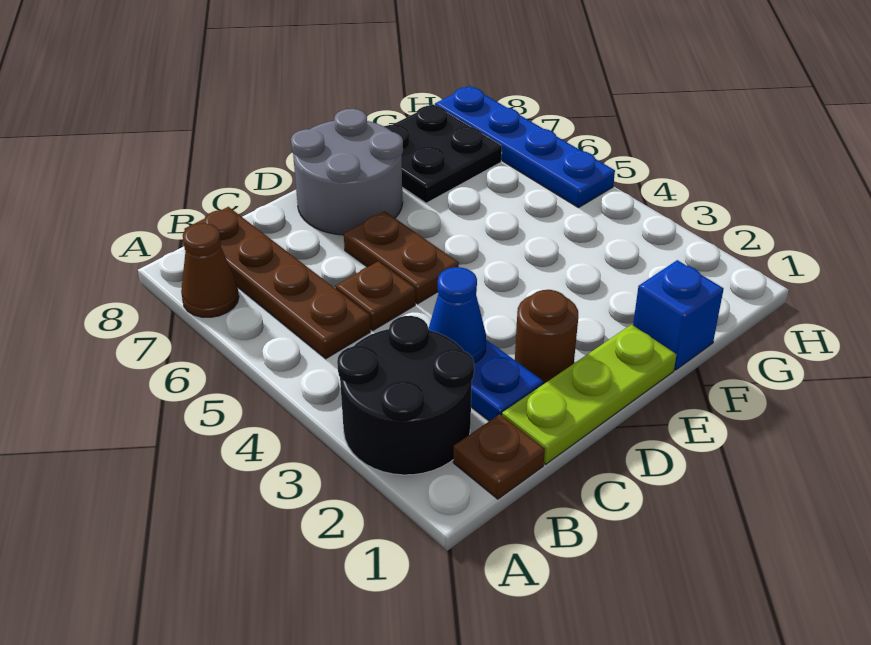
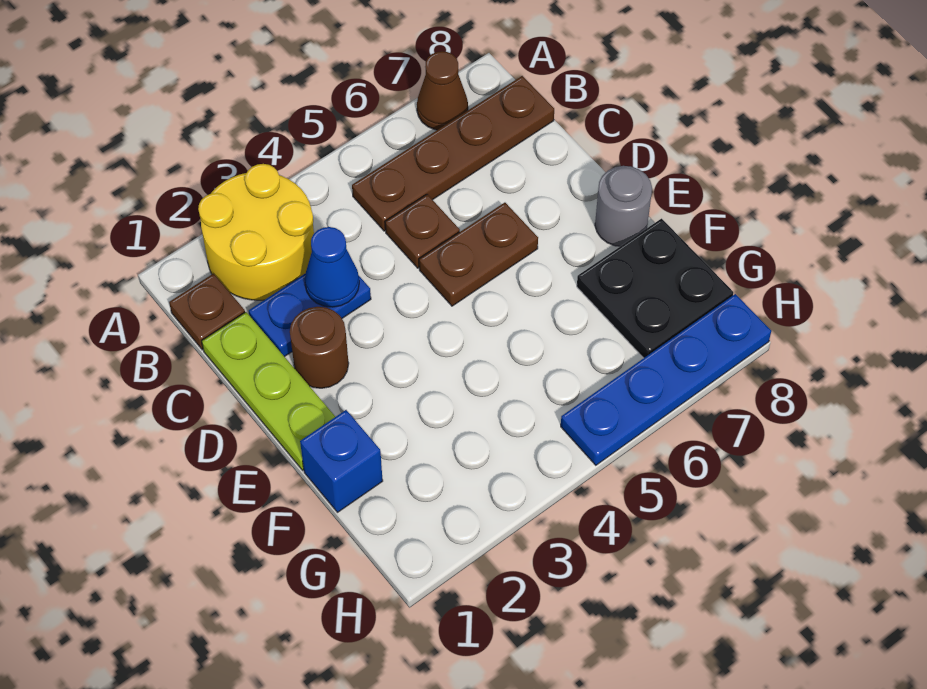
black round brick A2:B3 level 1 -> yellow round brick A2:B3 level 1
grey round brick D7:E8 level 1 -> grey round brick E8 level 1

